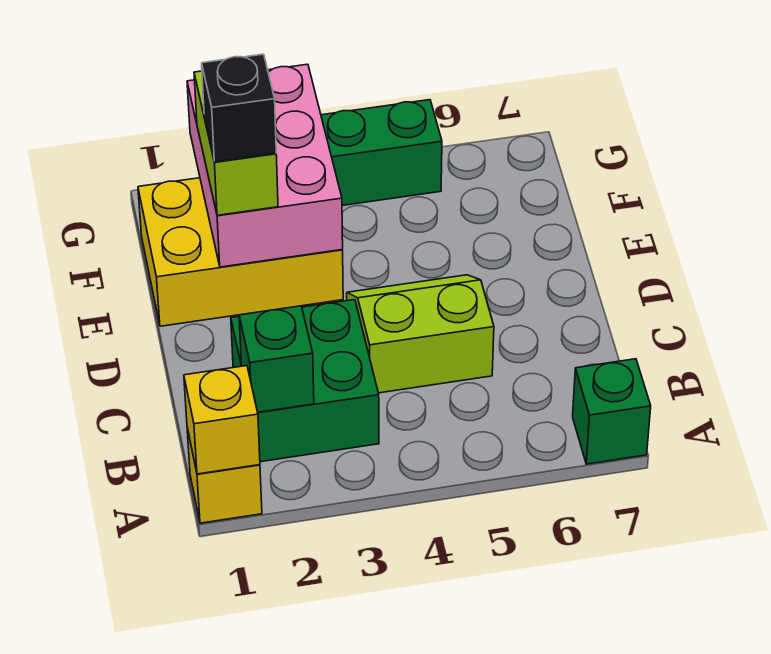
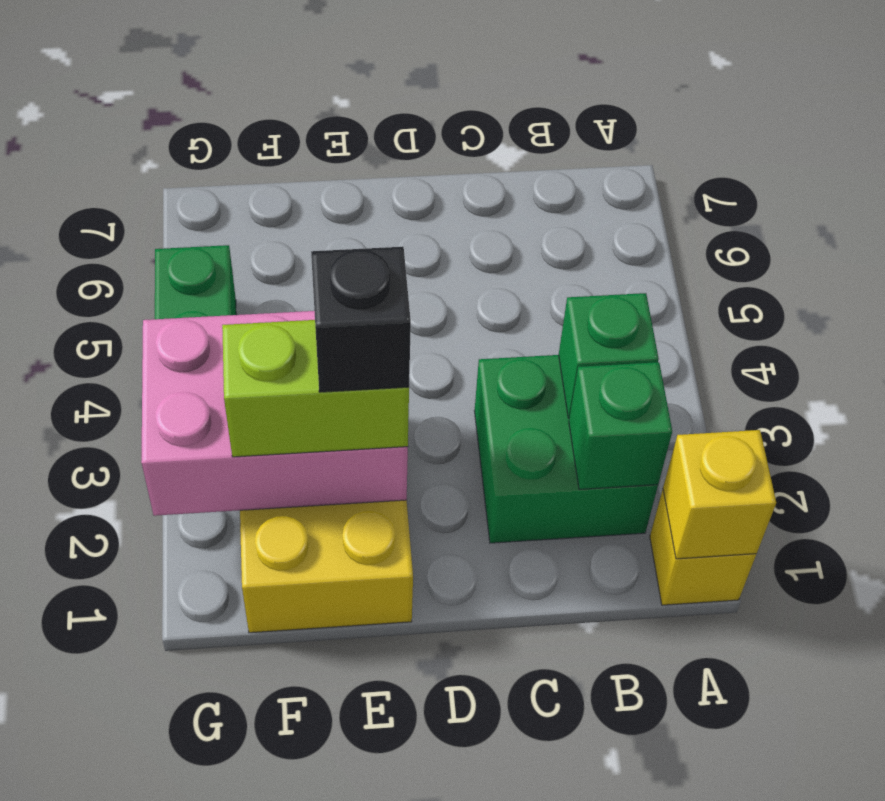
green brick A7 level 1 -> green brick B3 level 2
lime slope C4:D5 level 1 top C -> none

